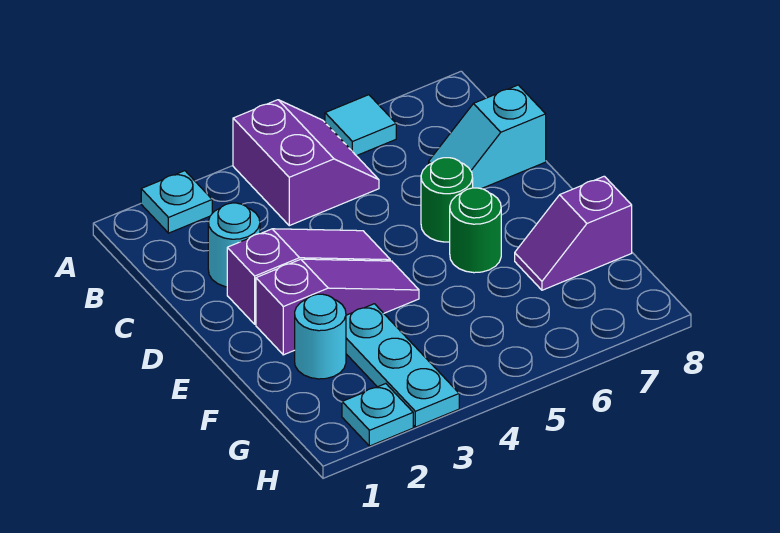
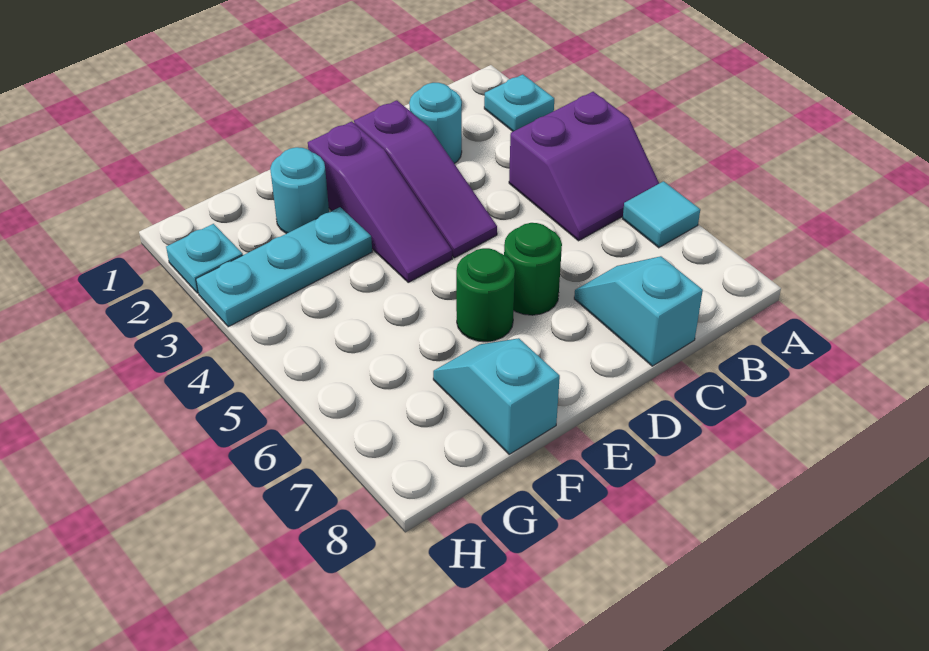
purple slope F7:F8 level 1 top 8 -> cyan slope F7:F8 level 1 top 8

